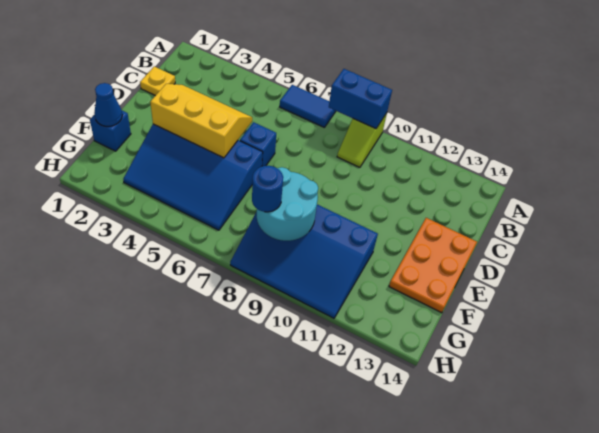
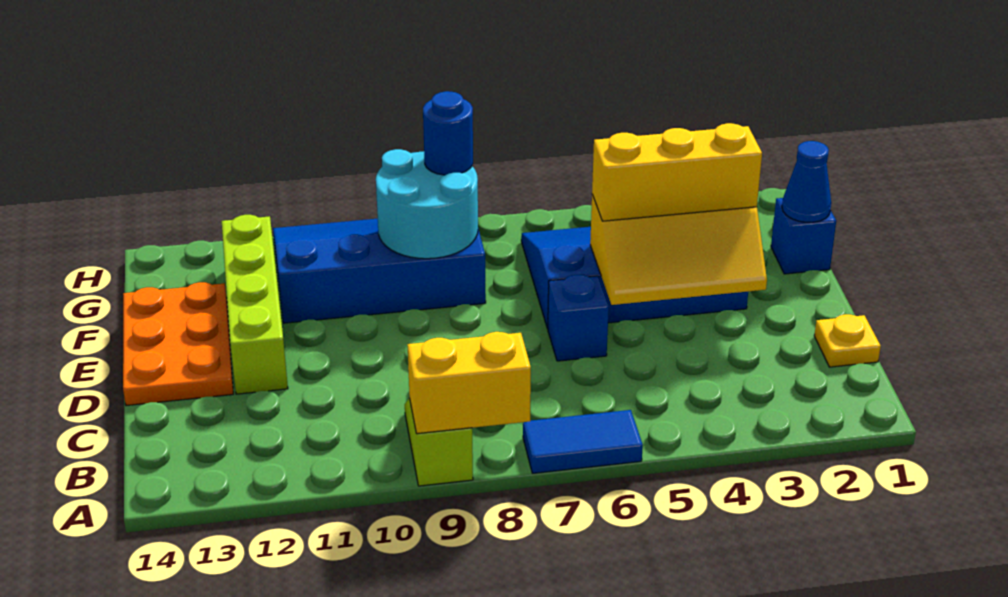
blue brick A8:A9 level 2 -> yellow brick A8:A9 level 2
none -> lime brick D12:G12 level 1
none -> yellow brick E3:E5 level 3

